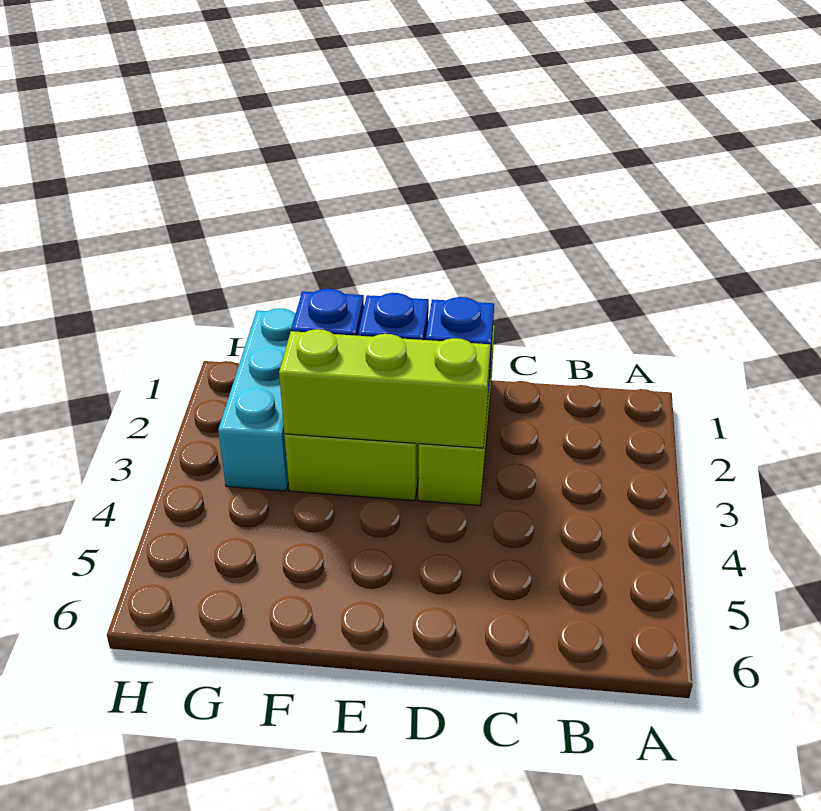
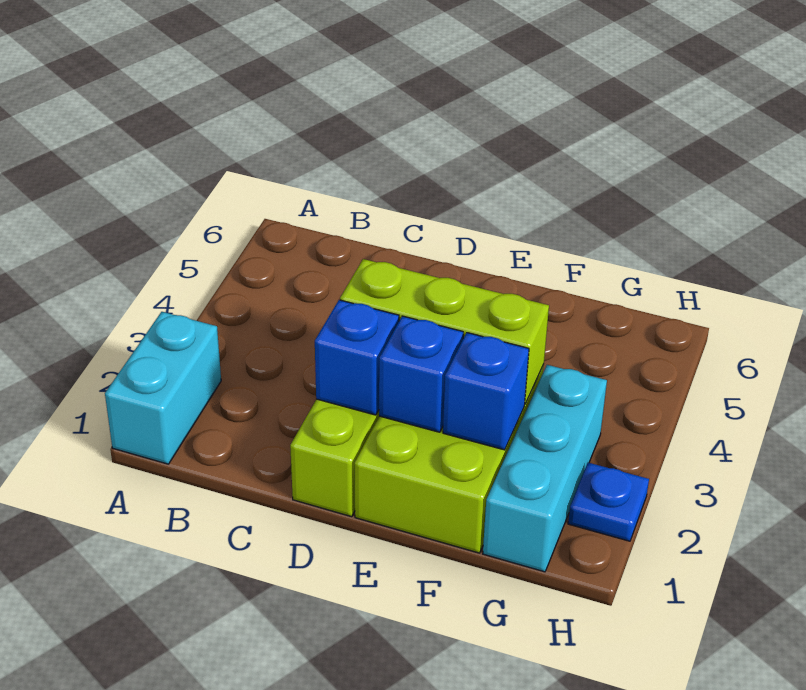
none -> cyan brick A1:A2 level 1
none -> blue plate H2 level 1

